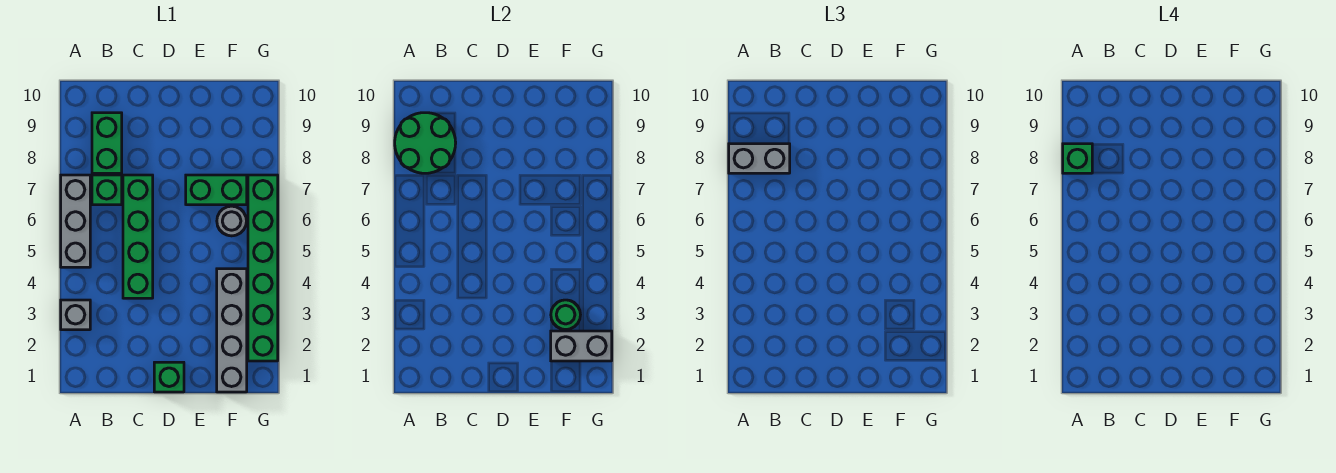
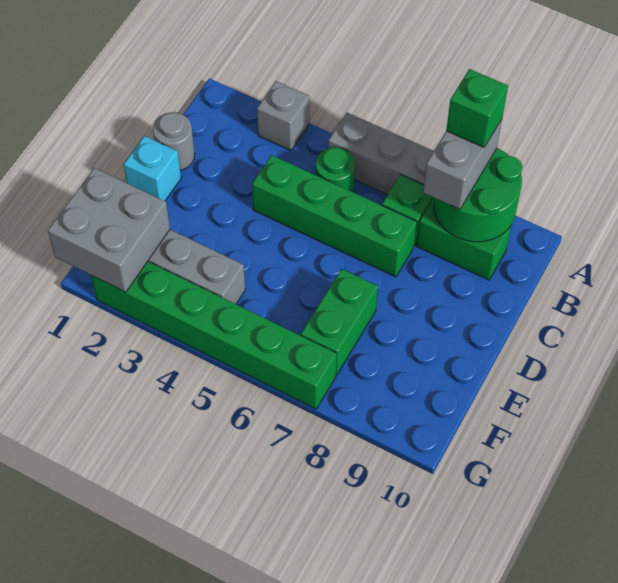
green brick D1 level 1 -> cyan brick D1 level 1
grey brick F2:G2 level 2 -> grey brick F1:G2 level 2
green round brick F3 level 2 -> green round brick B5 level 1
grey round brick F6 level 1 -> grey round brick C1 level 1

